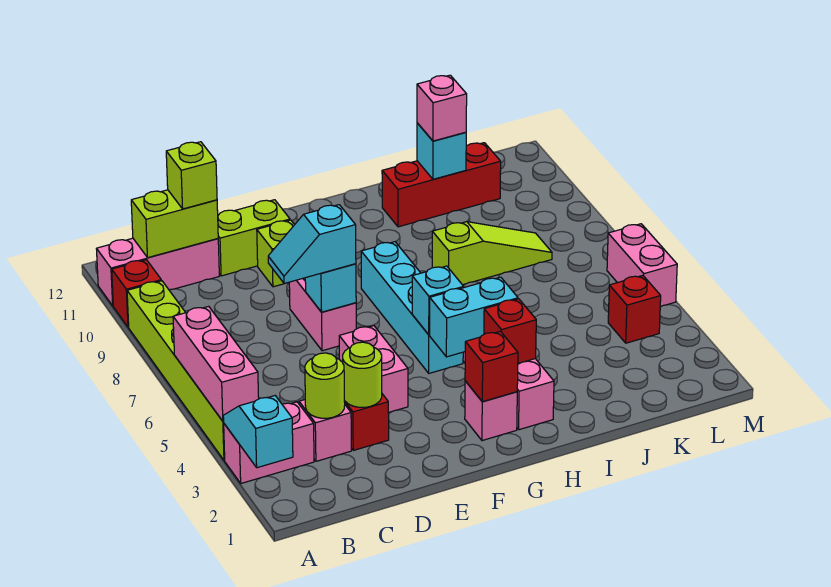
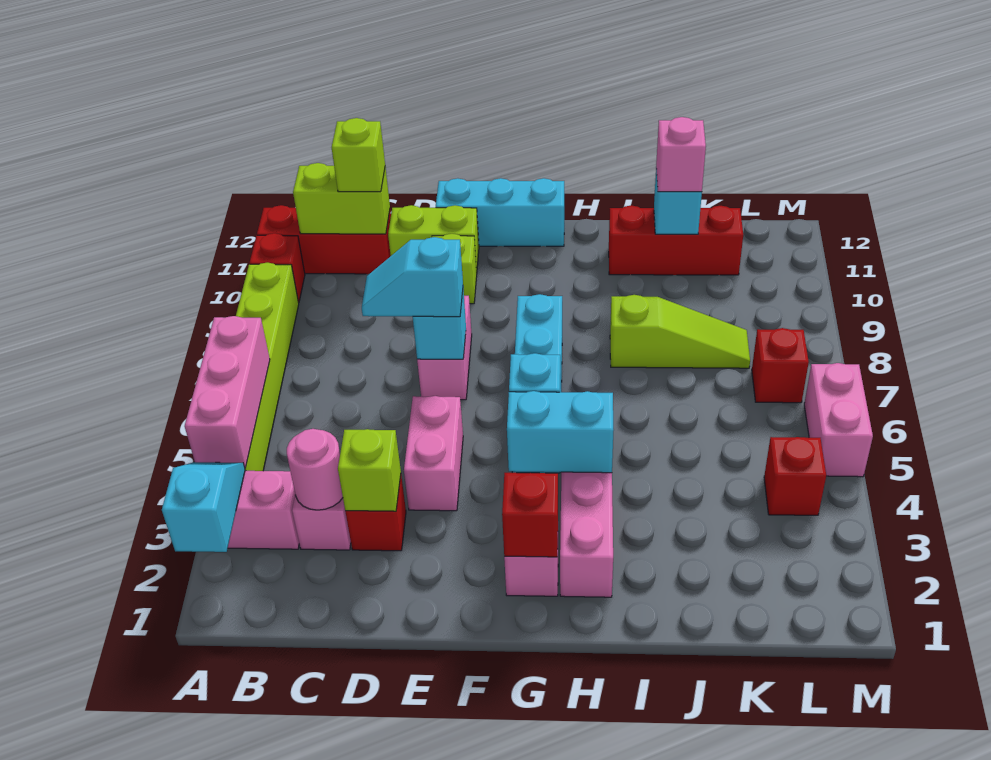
pink brick A11:C11 level 1 -> red brick A11:C11 level 1
lime round brick C3 level 2 -> pink round brick C3 level 2
lime round brick D3 level 2 -> lime brick D3 level 2
none -> cyan brick E12:G12 level 1
red brick H3 level 2 -> red brick L7 level 1

